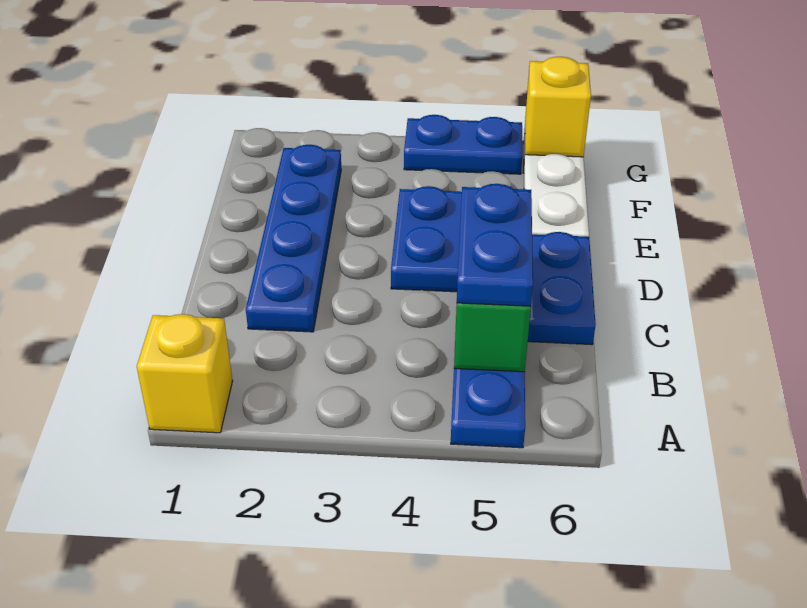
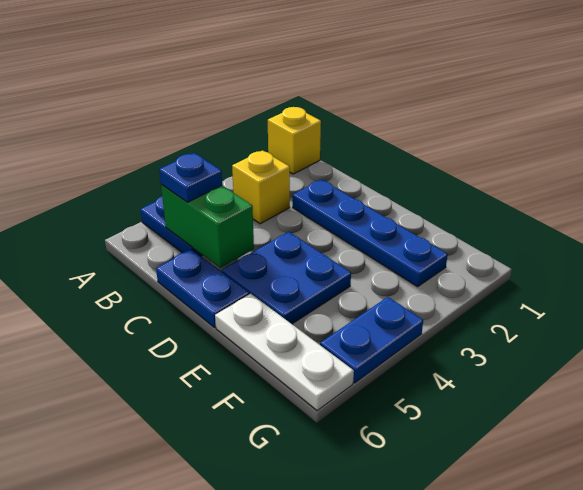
blue plate B5:C5 level 3 -> blue plate B5 level 3
yellow brick G6 level 2 -> yellow brick B3 level 1

